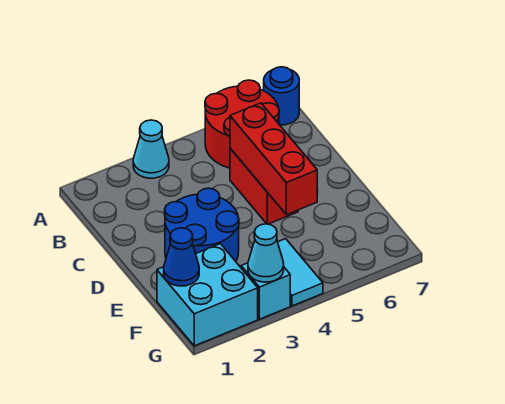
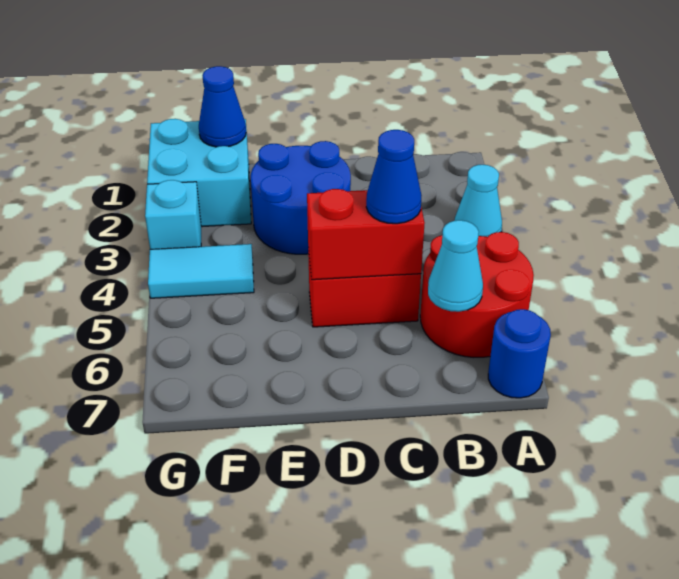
red brick C5:E5 level 2 -> red brick C5:D5 level 2
none -> blue cone C5 level 3
cyan cone G3 level 2 -> cyan cone B6 level 2

